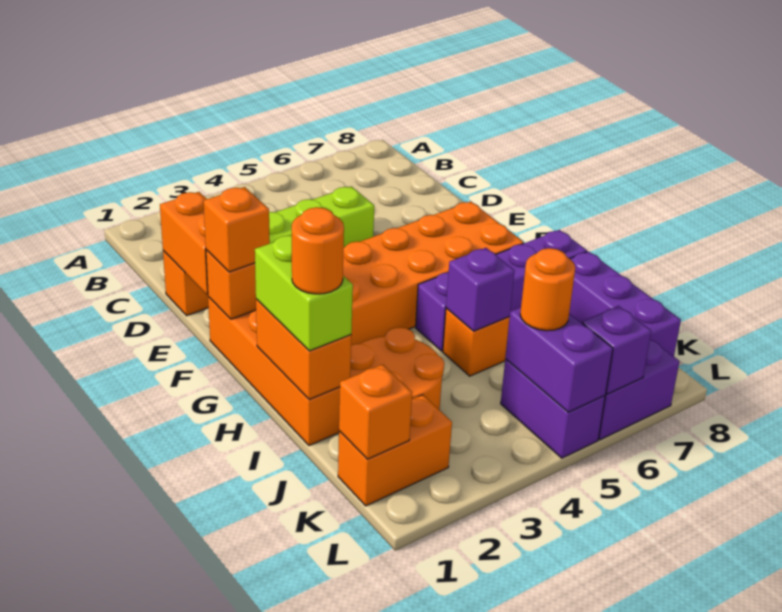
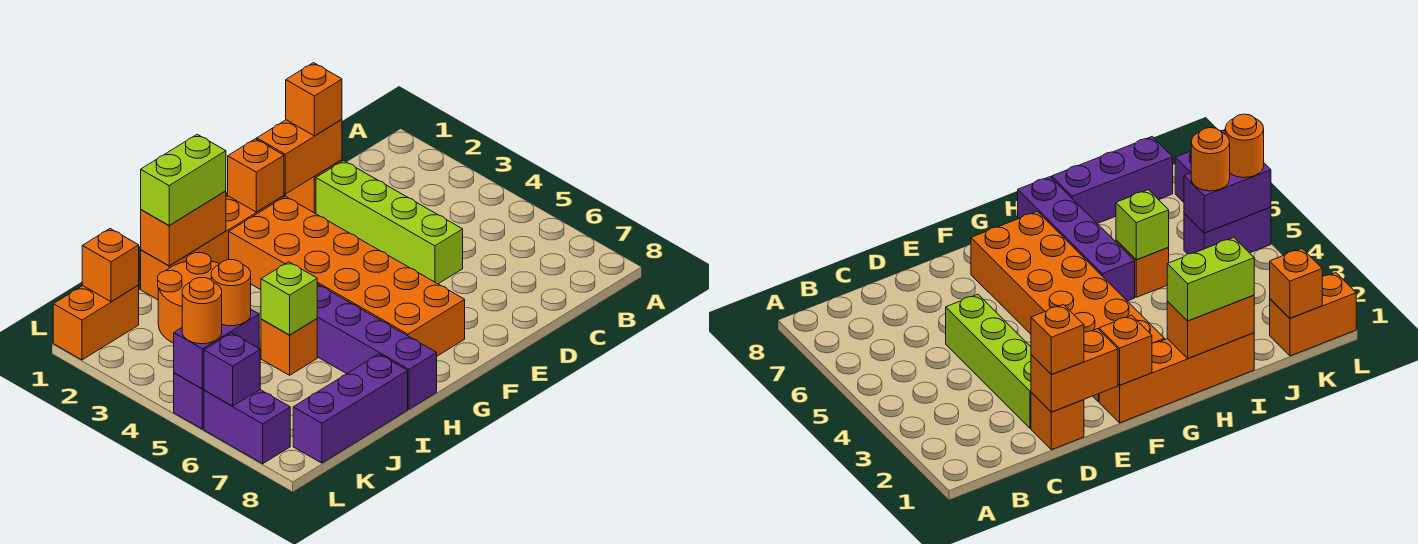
orange brick F1 level 3 -> orange brick D1 level 3
orange round brick I1 level 4 -> orange round brick L5 level 3
purple brick I5 level 2 -> lime brick I5 level 2
orange brick K1:K2 level 1 -> orange brick K1:L1 level 1

